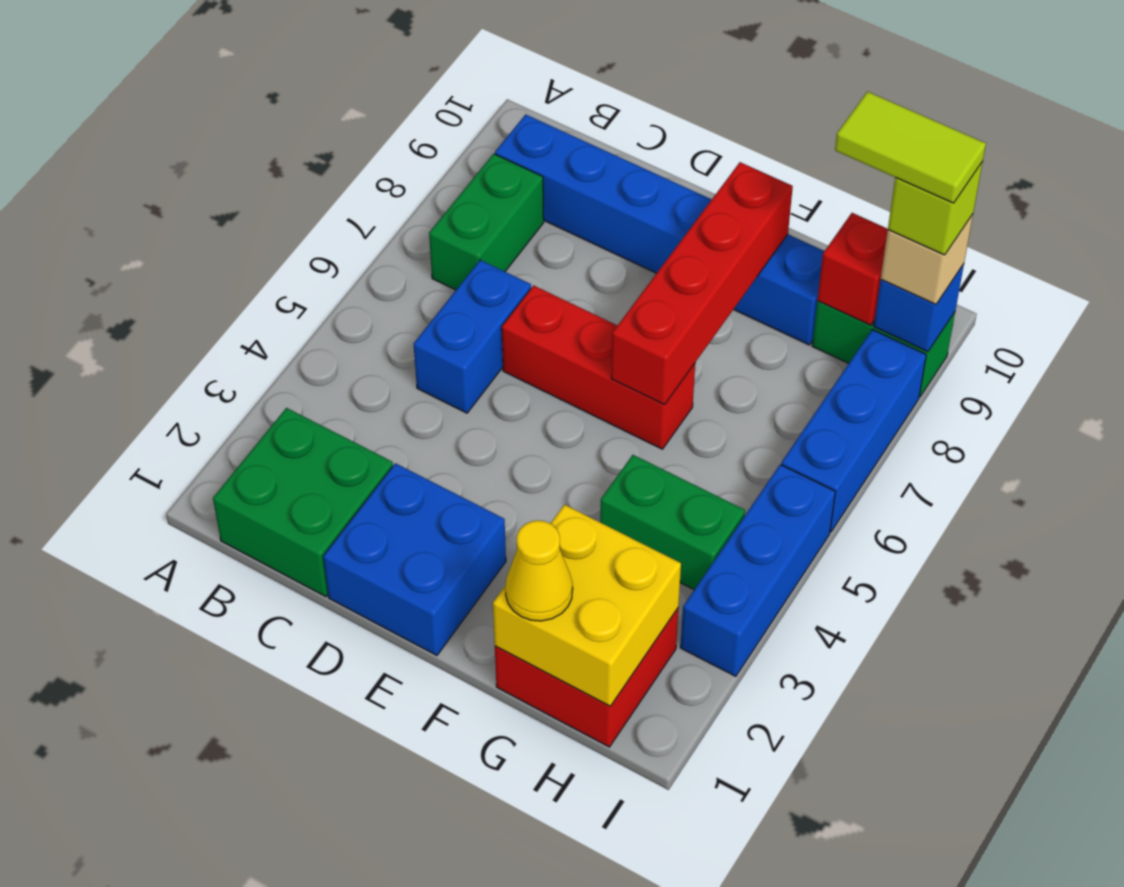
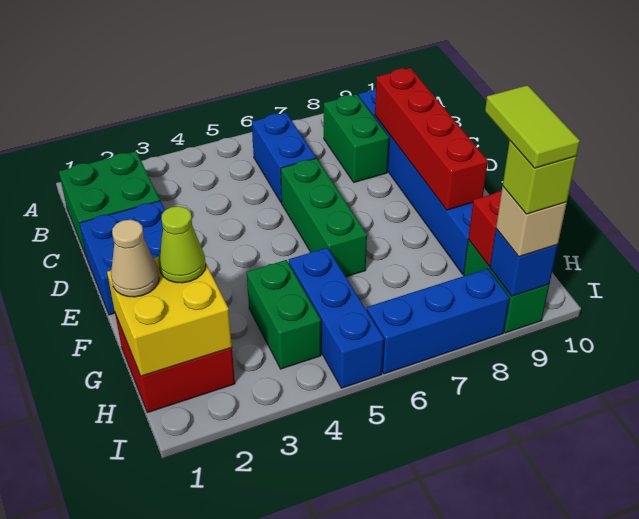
green brick B7:B8 level 1 -> green brick B8:C8 level 1
blue brick C5:C6 level 1 -> blue brick B6:C6 level 1
red brick D6:F6 level 1 -> green brick D6:F6 level 1
red brick F6:F9 level 2 -> red brick C9:F9 level 2
yellow cone G1 level 3 -> tan cone G1 level 3
none -> lime cone G2 level 3
blue brick I3:I5 level 1 -> blue brick G5:I5 level 1

